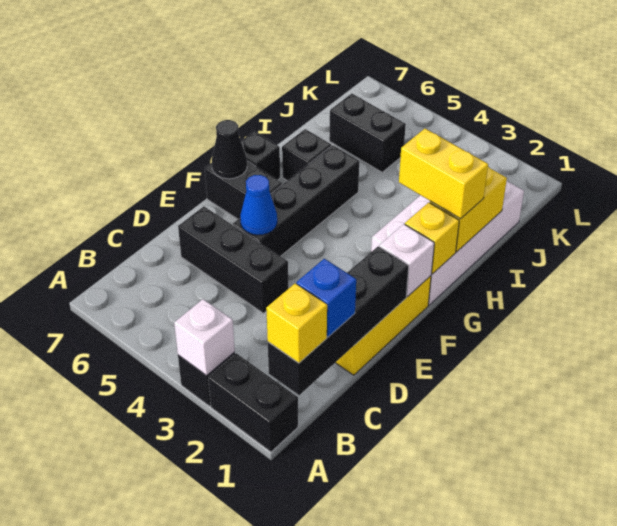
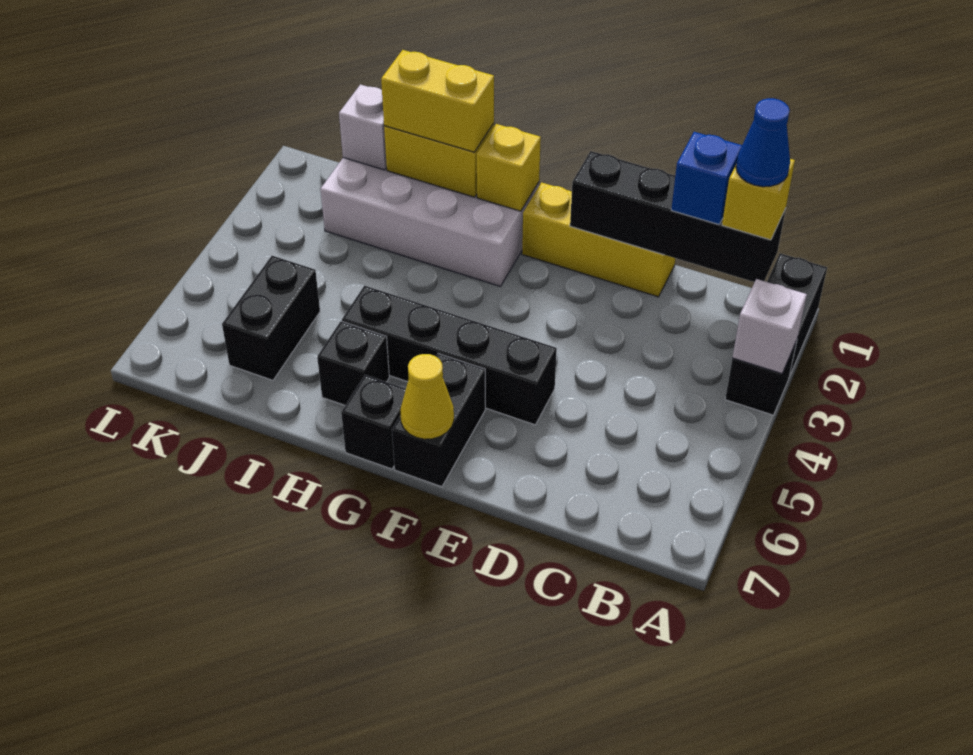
black brick D4:D6 level 1 -> none
blue cone E5 level 2 -> blue cone B1 level 4
white brick F1 level 2 -> white brick J1 level 2
black cone F7 level 2 -> yellow cone F7 level 2
yellow brick H1:H2 level 3 -> yellow brick H1:I1 level 3

